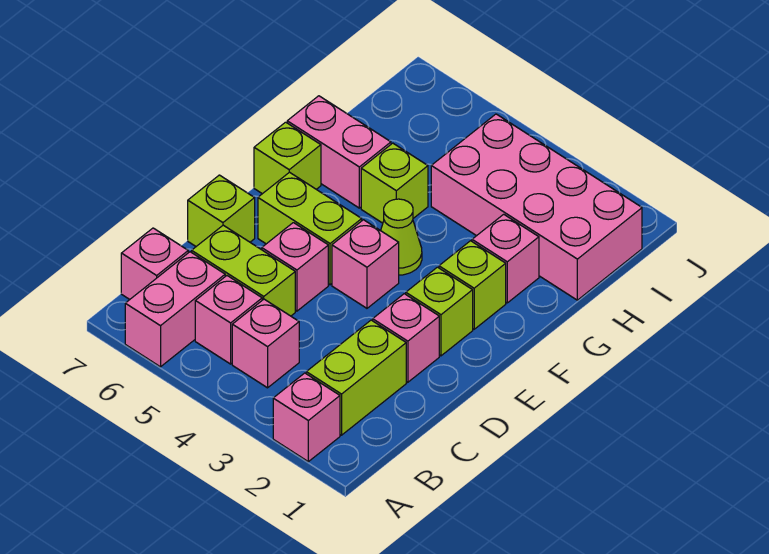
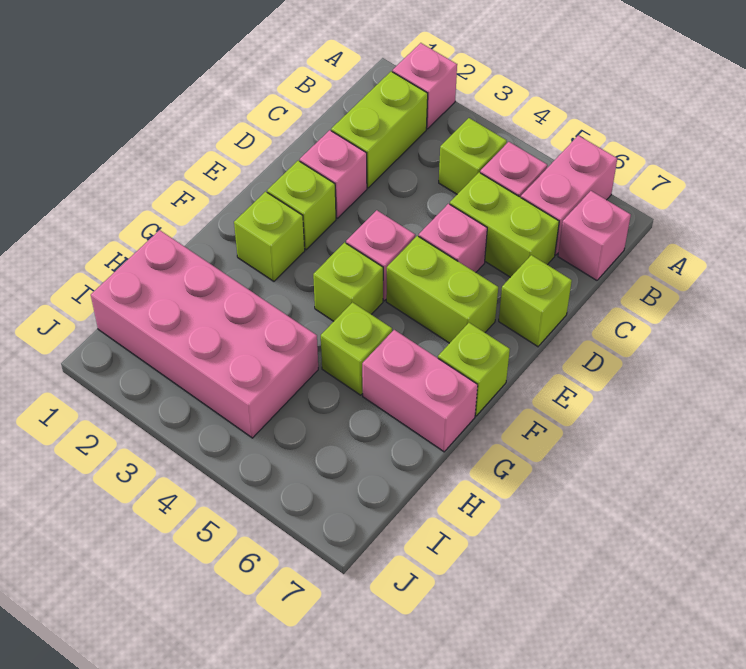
pink brick B4 level 1 -> lime brick B4 level 1
lime cone F4 level 1 -> lime brick F4 level 1
pink brick G2 level 1 -> none

